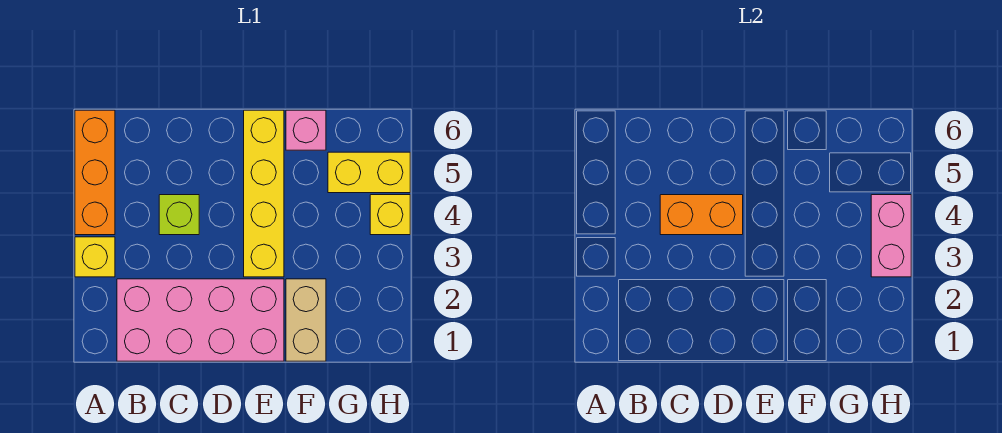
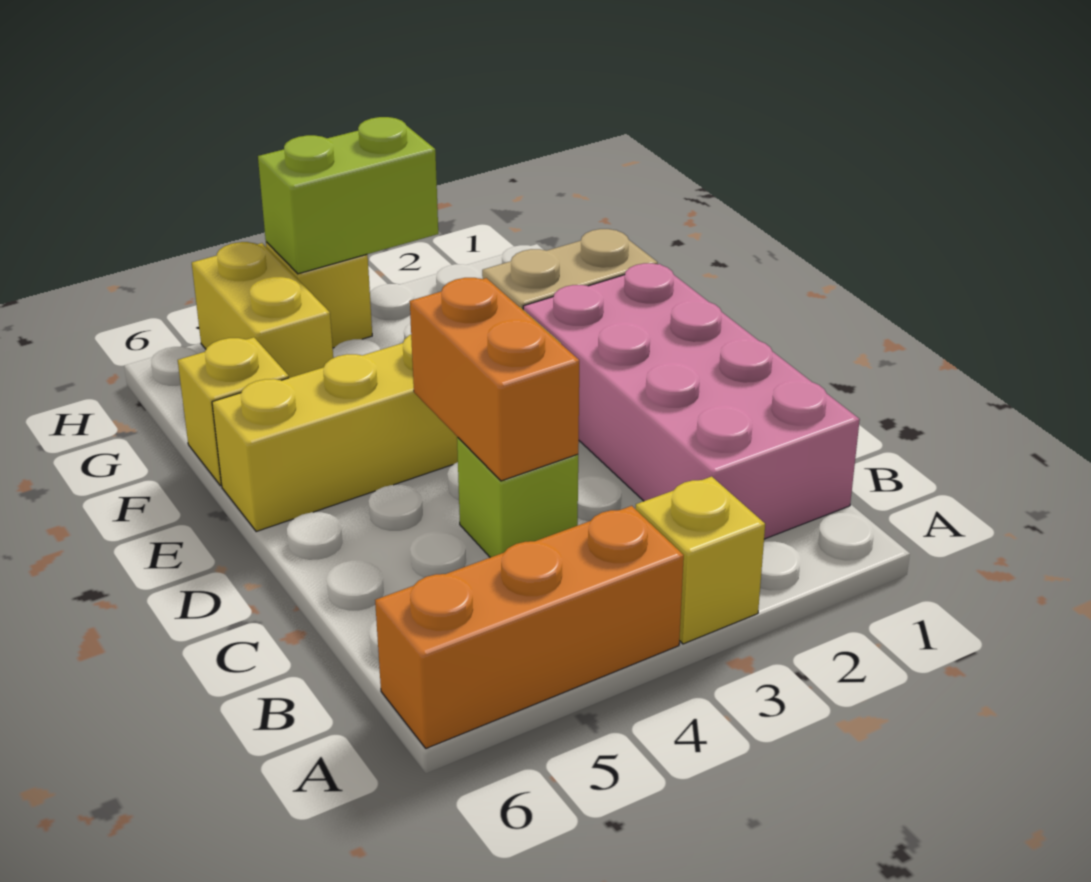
pink brick F6 level 1 -> yellow brick F6 level 1
pink brick H3:H4 level 2 -> lime brick H3:H4 level 2

